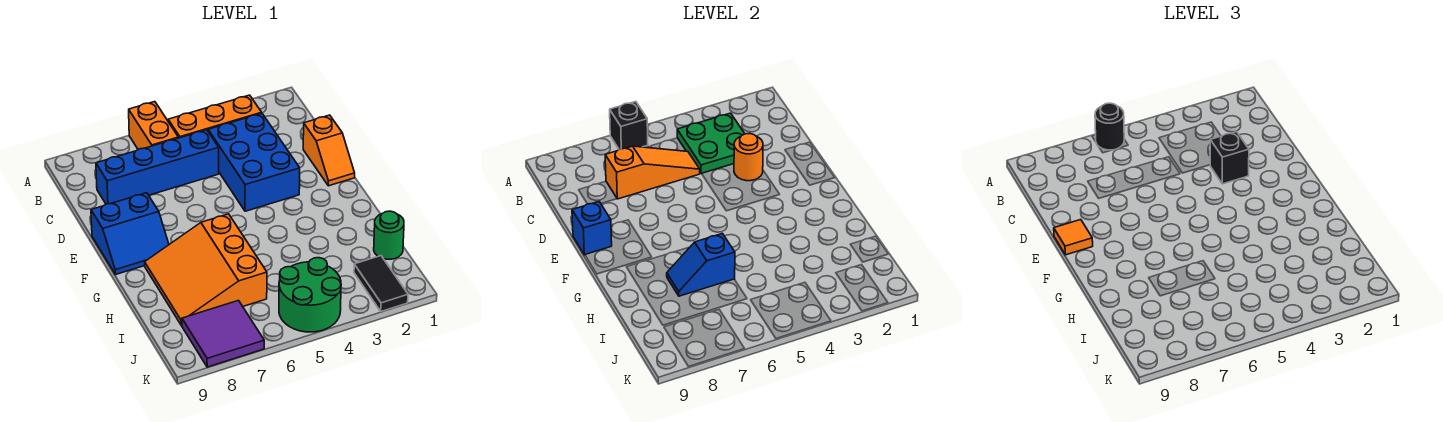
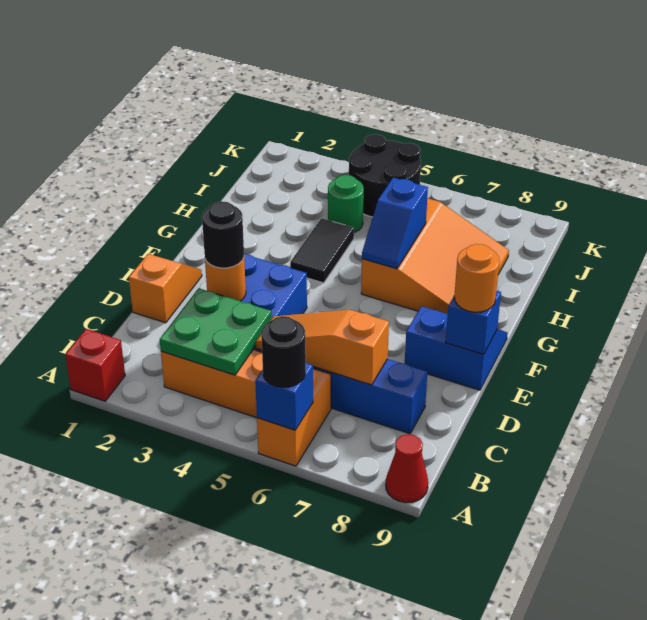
none -> red brick A1 level 1
black brick A6 level 2 -> blue brick A6 level 2
none -> red cone A9 level 1
black brick D3 level 3 -> black round brick D3 level 3
orange tile E9 level 3 -> orange round brick E9 level 3
blue slope H6:H7 level 2 top 6 -> blue slope G6:H6 level 2 top H
green round brick I1 level 1 -> green round brick I4 level 1
black tile J2:K2 level 1 -> black tile G4:H4 level 1
green round brick J4:K5 level 1 -> black round brick J4:K5 level 1
purple tile J7:K8 level 1 -> none

